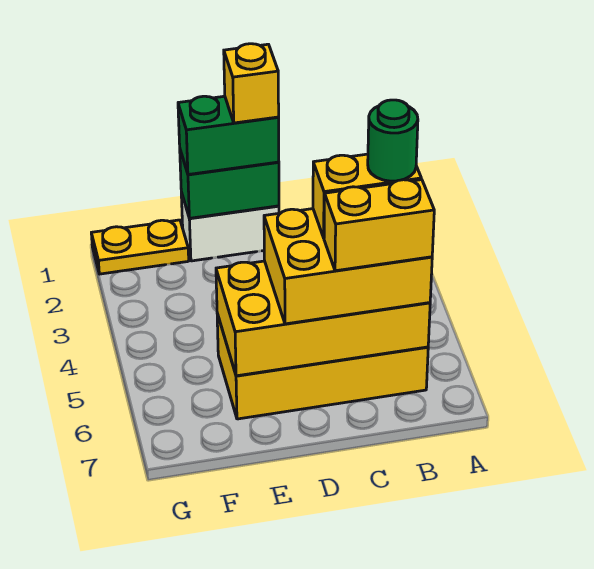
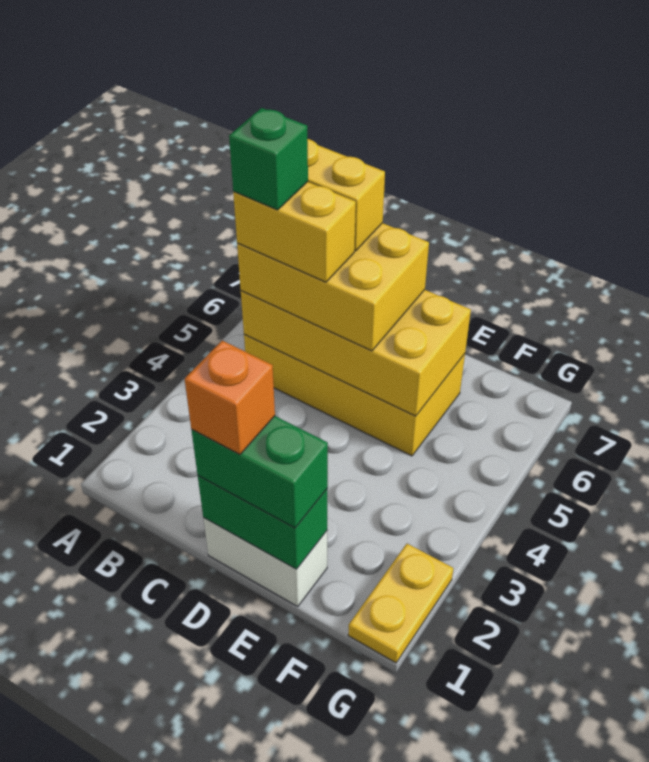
green round brick B5 level 5 -> green brick B5 level 5
yellow brick D1 level 4 -> orange brick D1 level 4
yellow plate F1:G1 level 1 -> yellow plate G1:G2 level 1

